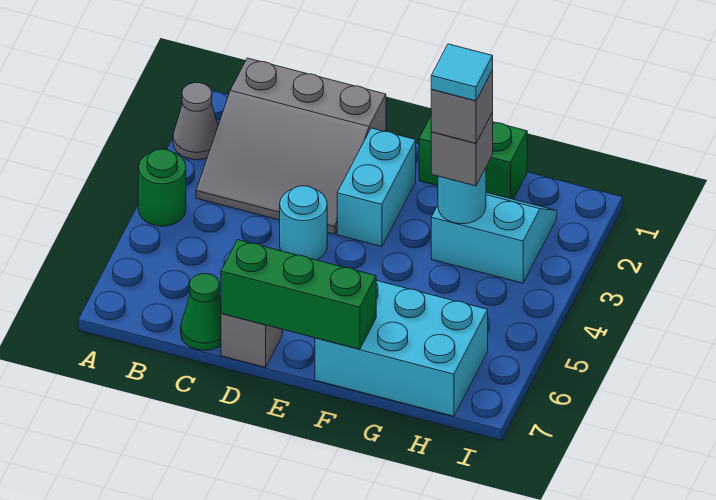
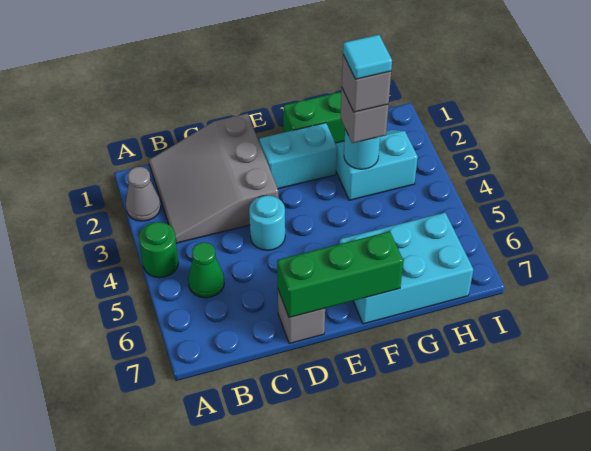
grey slope B1:D3 level 1 top 1 -> grey slope B1:D3 level 1 top D
green cone C7 level 1 -> green cone B5 level 1
cyan brick E2:E3 level 1 -> cyan brick E2:F2 level 1

